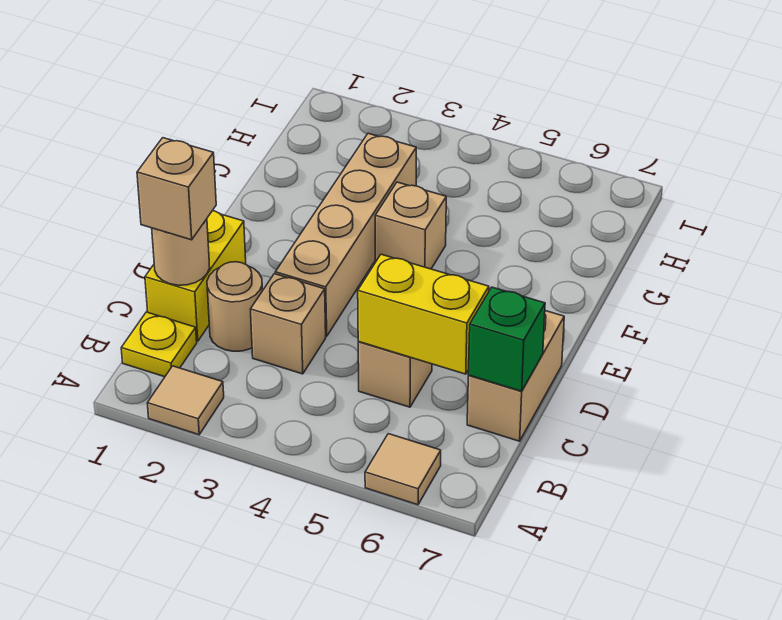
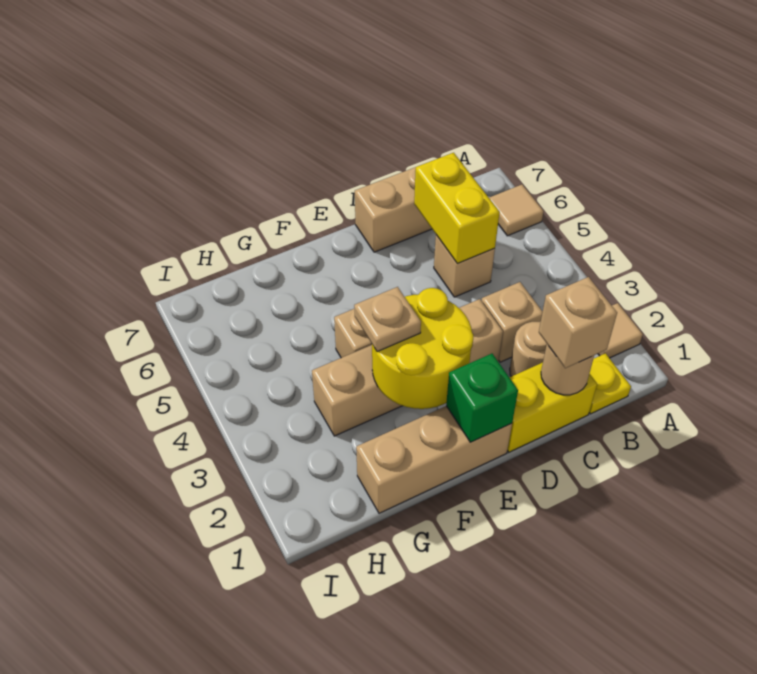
green brick C7 level 2 -> green brick E1 level 2
none -> tan brick E1:G1 level 1
none -> yellow round brick E2:F3 level 2
none -> tan plate F3 level 3

